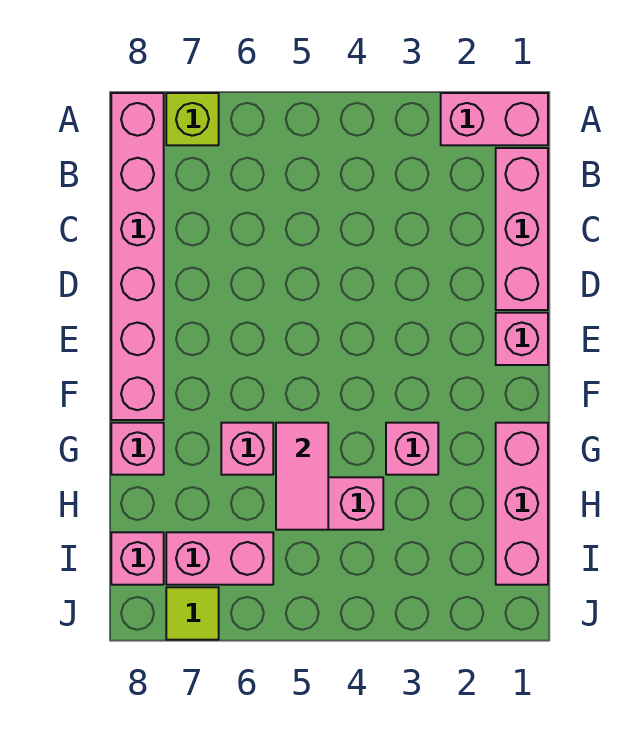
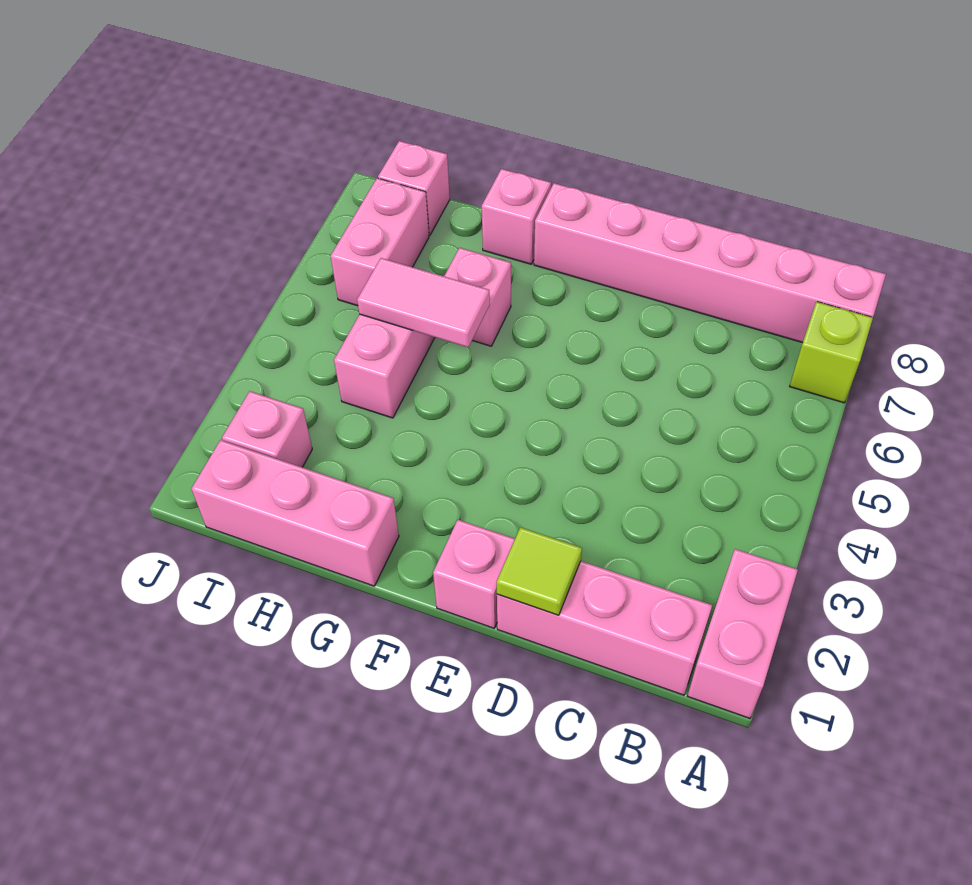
pink brick G3 level 1 -> pink brick I2 level 1
lime tile J7 level 1 -> lime tile D1 level 2

